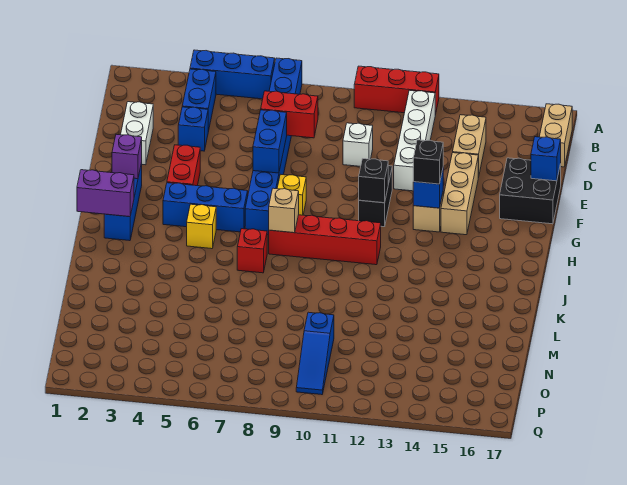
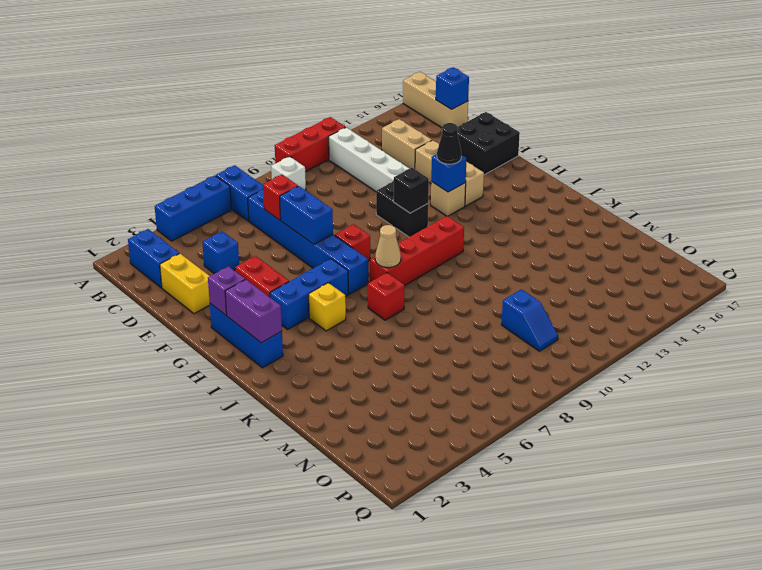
blue brick B4:C4 level 1 -> blue brick B2:C2 level 1
tan brick B17:C17 level 1 -> tan brick A17:C17 level 1
white brick D2:E2 level 1 -> yellow brick D2:E2 level 1
red brick D7:D8 level 2 -> red brick D7 level 2
white brick D10 level 1 -> white brick B9 level 1
blue brick E17 level 2 -> blue brick C17 level 2
yellow brick G8 level 1 -> red brick G8 level 1
black brick G13 level 3 -> black cone G13 level 3
purple brick I1:I2 level 2 -> purple brick H2:I2 level 2
tan brick I8 level 2 -> tan cone I8 level 2
blue slope N10:P10 level 1 top N -> blue slope N10:O10 level 1 top N

